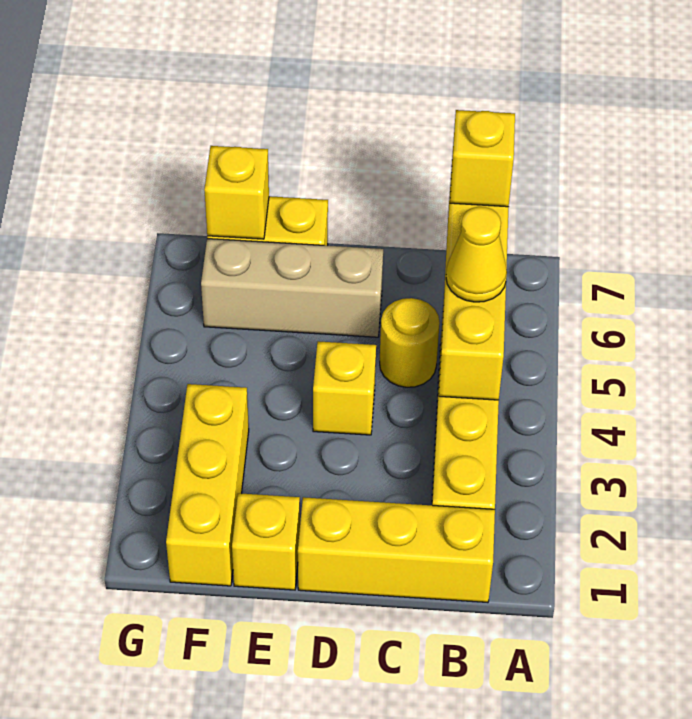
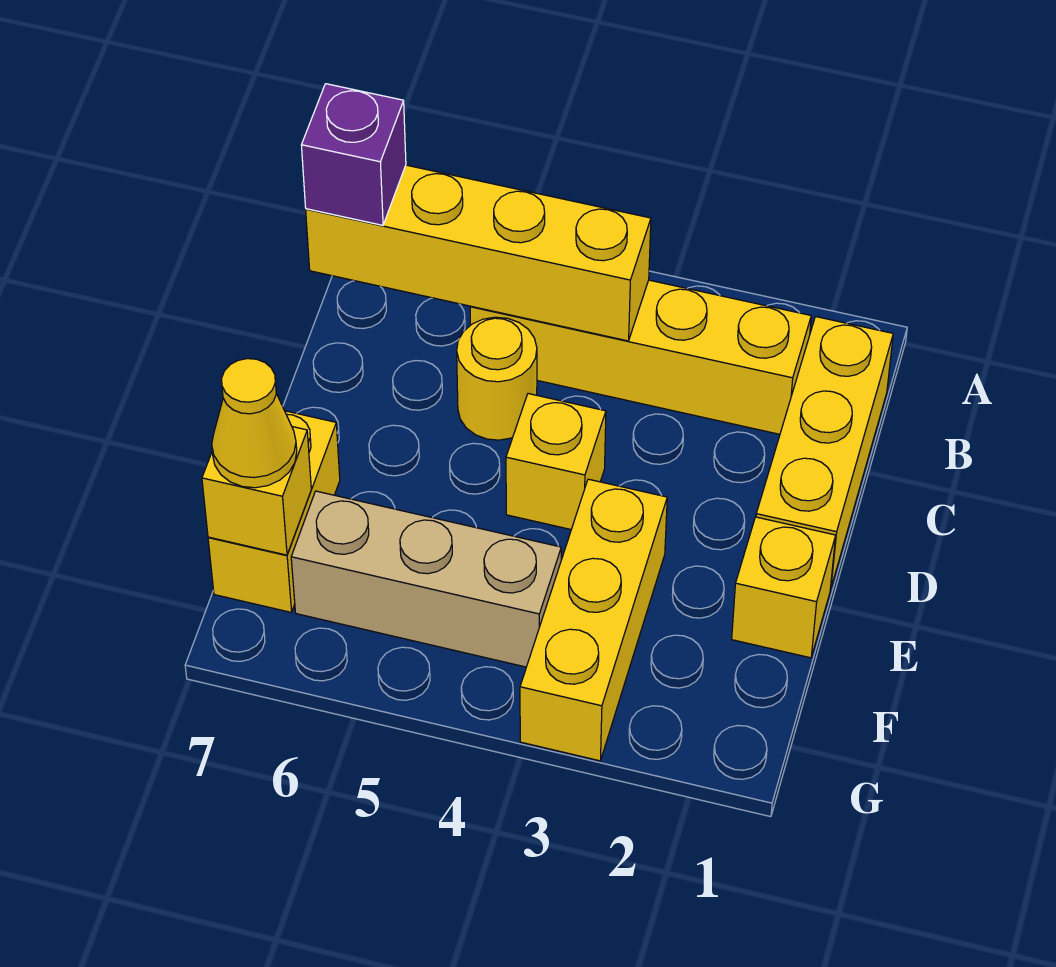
yellow cone B5 level 3 -> yellow cone F7 level 3
yellow brick B7 level 3 -> purple brick B7 level 3
tan brick D6:F6 level 1 -> tan brick F4:F6 level 1
yellow brick F1:F3 level 1 -> yellow brick E3:G3 level 1

